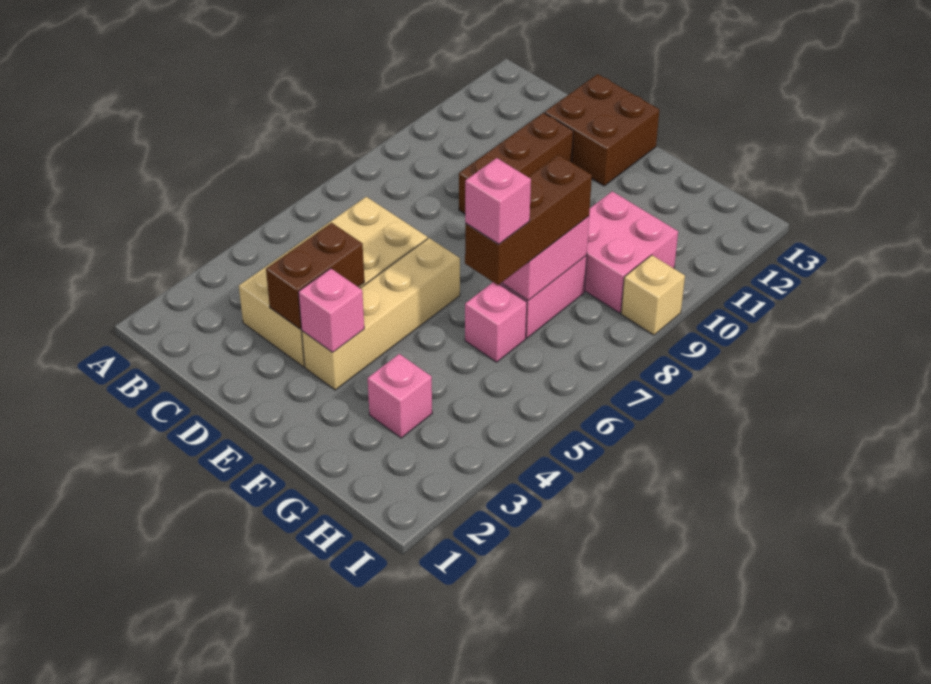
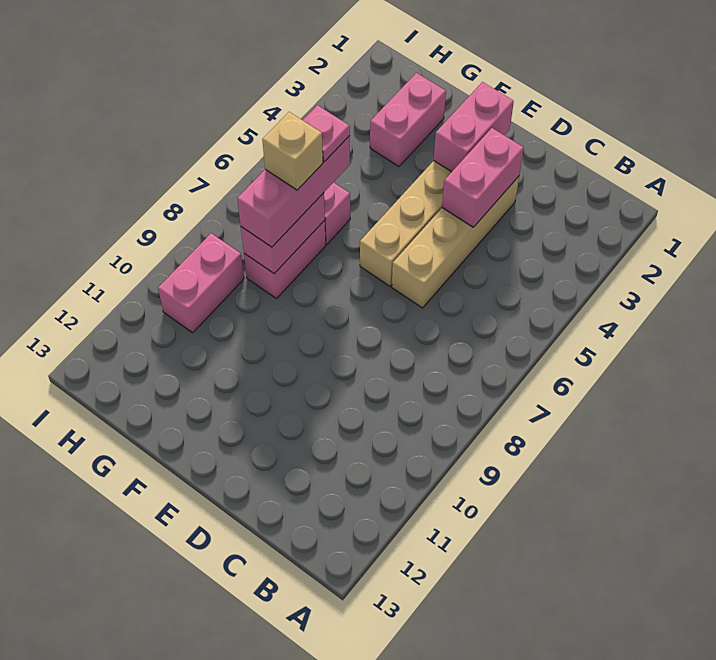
tan brick C3:D6 level 1 -> tan brick D3:D6 level 1
brown brick D3:D4 level 2 -> pink brick D3:D4 level 2
brown brick D9:D11 level 1 -> none
brown brick D12:E13 level 1 -> none
pink brick E3 level 2 -> pink brick E2:E3 level 2
pink brick G3 level 1 -> pink brick G2:G3 level 1
brown brick G6:G8 level 3 -> pink brick G6:G8 level 3
pink brick G6 level 4 -> pink plate G6 level 4
pink brick G9:H10 level 1 -> pink brick H9:H10 level 1
tan brick I9 level 1 -> tan brick G7 level 4

